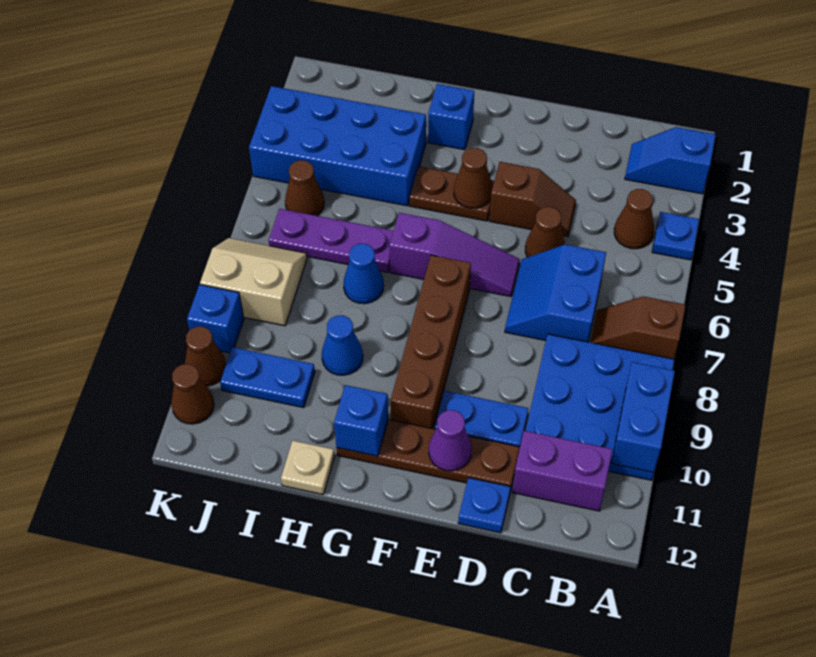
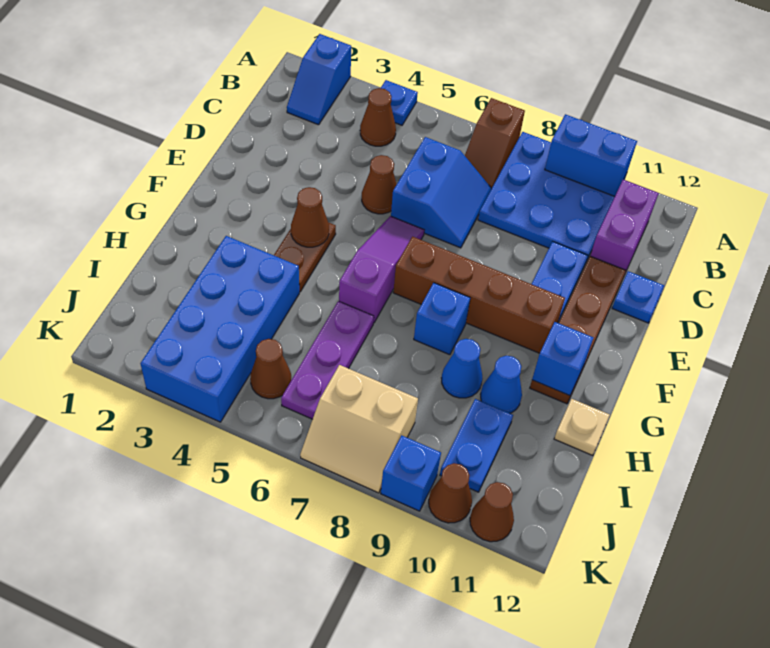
blue slope C6:D7 level 1 top C -> blue slope C6:D7 level 1 top 6
brown slope D4:E4 level 1 top E -> none
purple cone E11 level 2 -> none
blue brick G2 level 1 -> blue brick G8 level 1
blue cone H7 level 1 -> blue cone H10 level 1
tan slope J7:K8 level 1 top 8 -> tan slope J7:K8 level 1 top J

